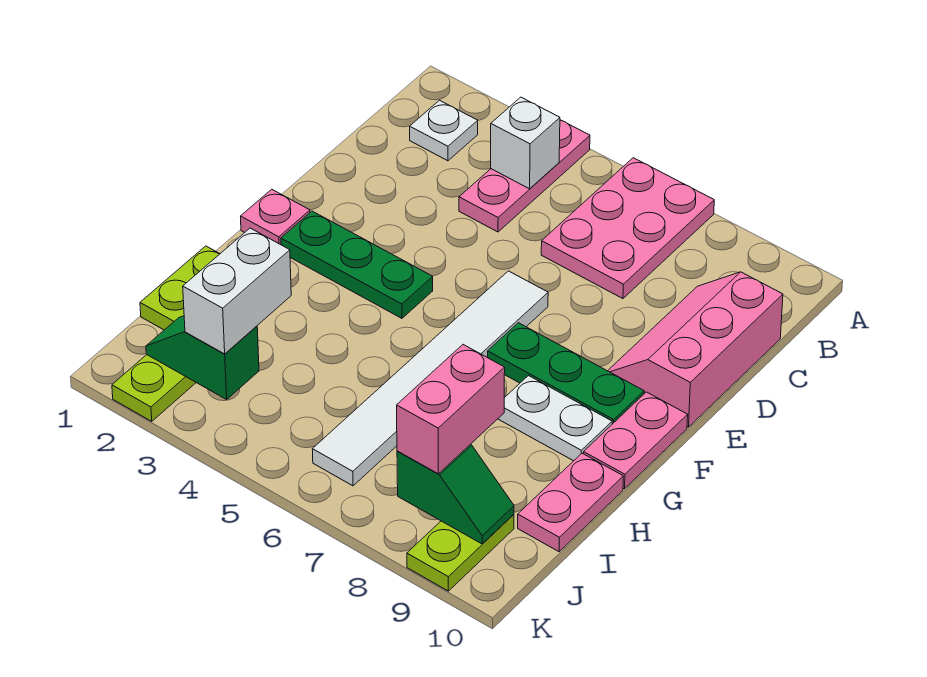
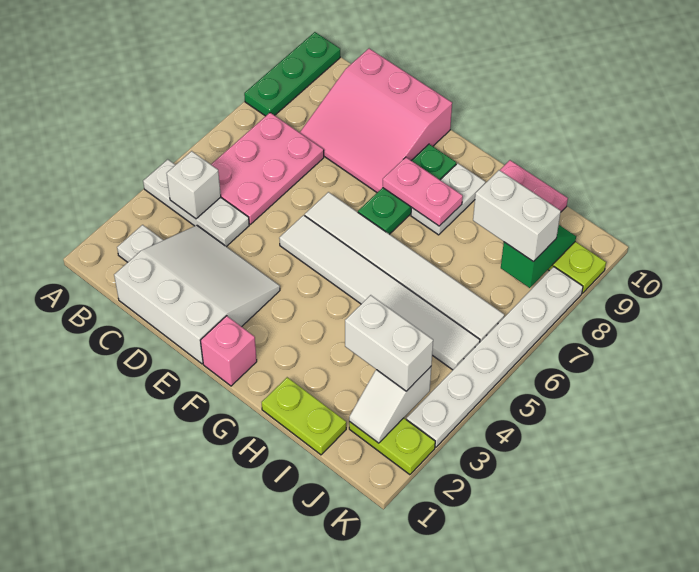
pink plate A4:C4 level 1 -> white plate A4:C4 level 1
pink plate A6:C7 level 1 -> pink plate B5:C7 level 1
none -> white slope C1:E3 level 1 top 1
pink slope C9:E10 level 1 top 10 -> pink slope C8:E10 level 1 top 10
none -> white tile E5:J5 level 1
pink plate F1 level 1 -> pink brick F1 level 1
green plate F2:F4 level 1 -> green plate A8:A10 level 1
pink plate F10:G10 level 1 -> pink plate F8:G8 level 2
pink brick I8:J8 level 3 -> white brick I8:J8 level 3
green slope J2:J3 level 2 top 3 -> white slope J2:J3 level 2 top 3
none -> white plate K3:K8 level 1

